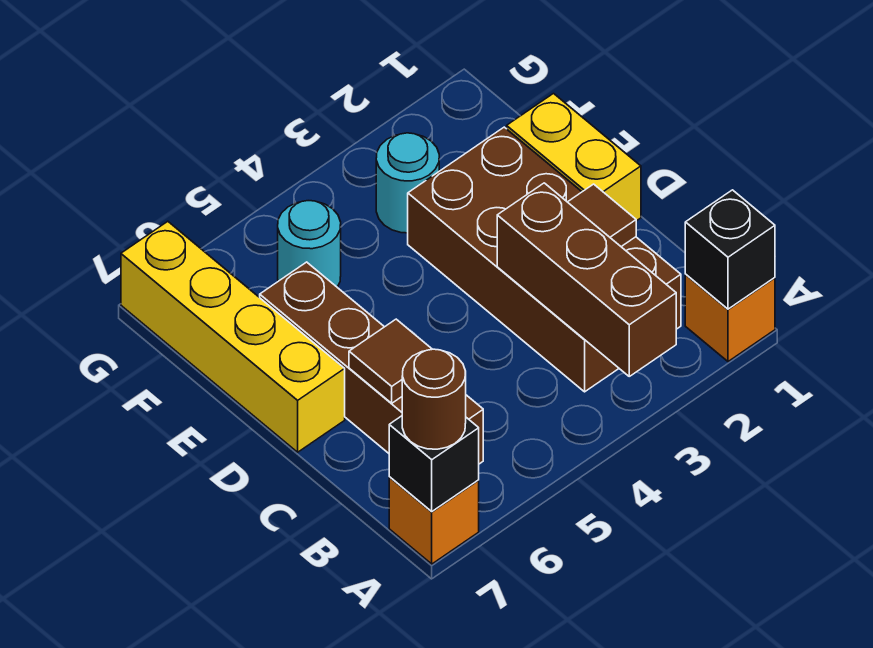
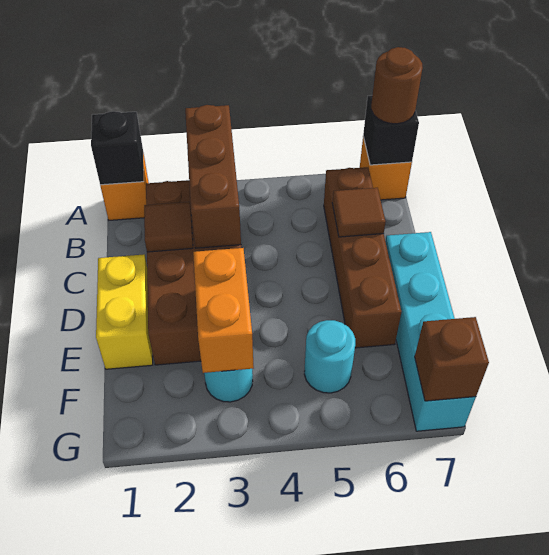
yellow brick D7:G7 level 1 -> cyan brick D7:G7 level 1
none -> orange brick E3:F3 level 2
none -> brown brick G7 level 2

